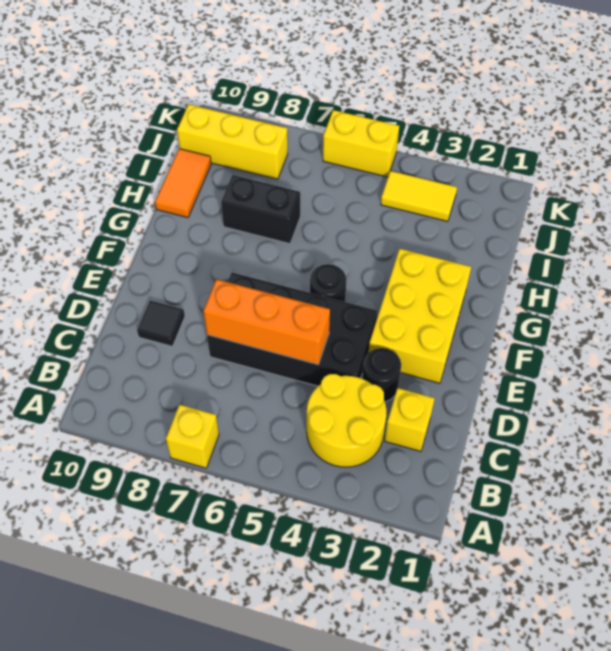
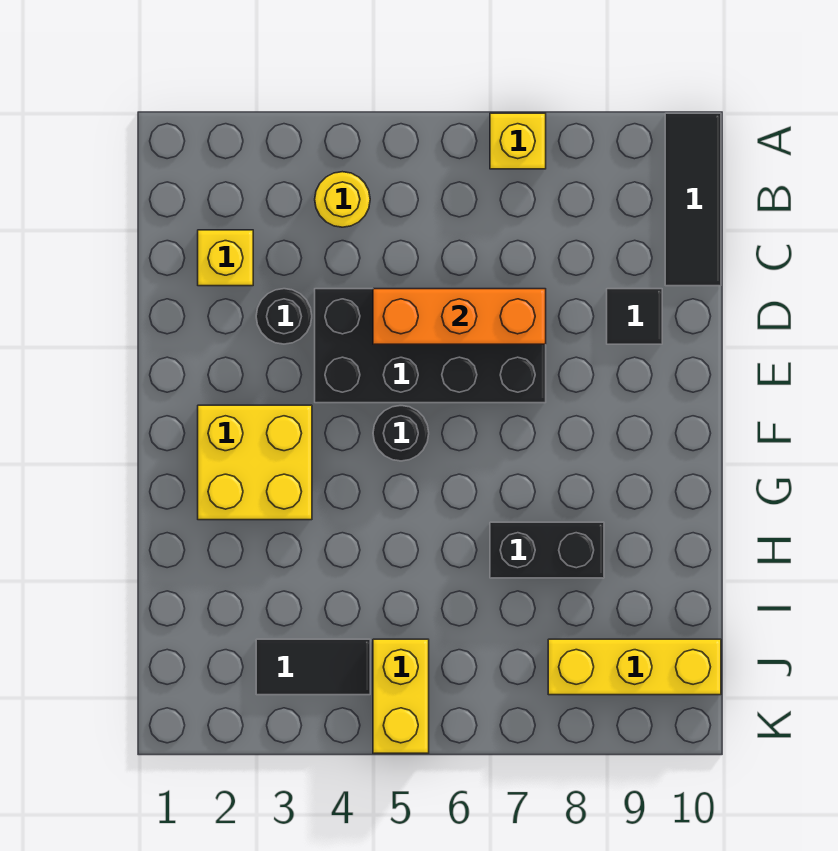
none -> black tile A10:C10 level 1
yellow round brick B3:C4 level 1 -> yellow round brick B4 level 1
yellow brick E2:G3 level 1 -> yellow brick F2:G3 level 1
orange tile H10:I10 level 1 -> none
yellow tile J3:J4 level 1 -> black tile J3:J4 level 1
yellow brick K5:K6 level 1 -> yellow brick J5:K5 level 1

